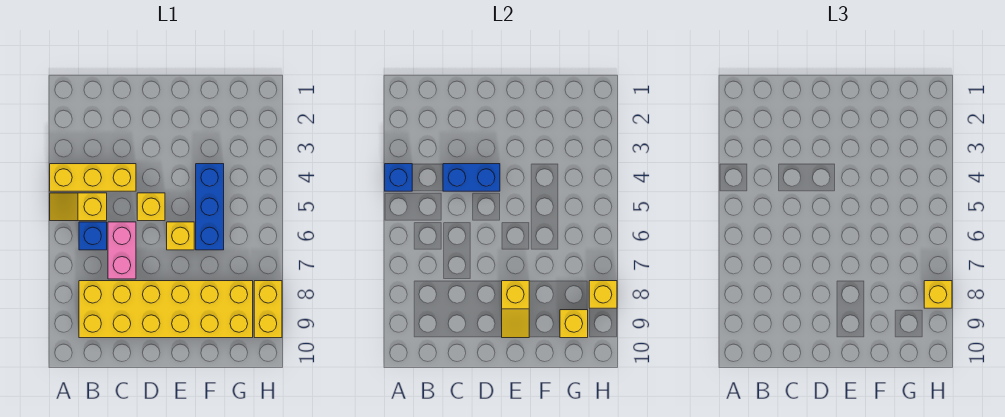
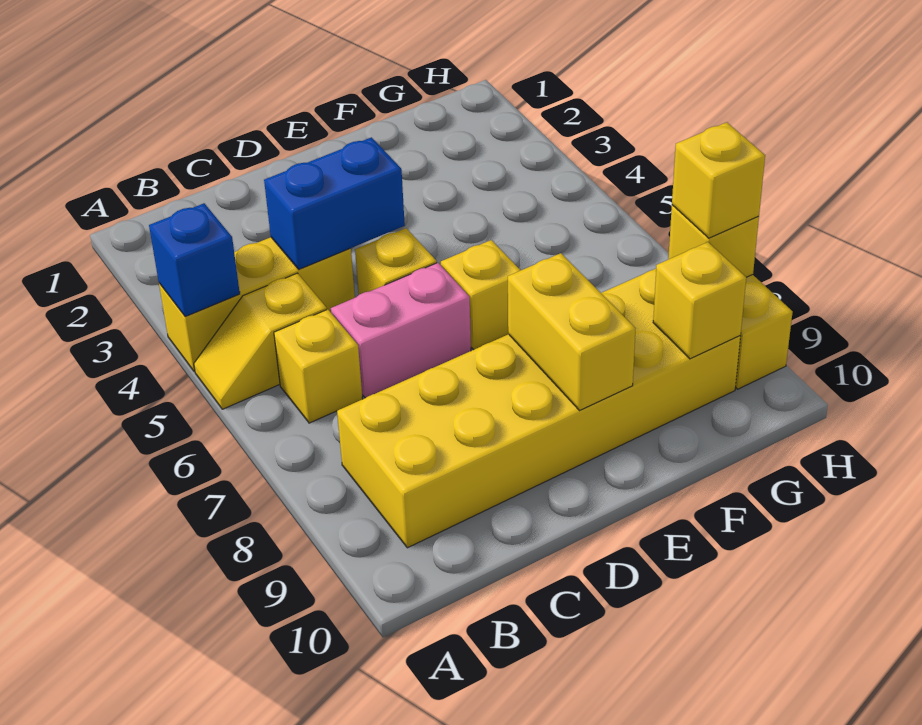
blue brick B6 level 1 -> yellow brick B6 level 1
pink brick C6:C7 level 1 -> pink brick C6:D6 level 1
yellow slope E8:E9 level 2 top 8 -> yellow brick E8:E9 level 2
blue brick F4:F6 level 1 -> none

